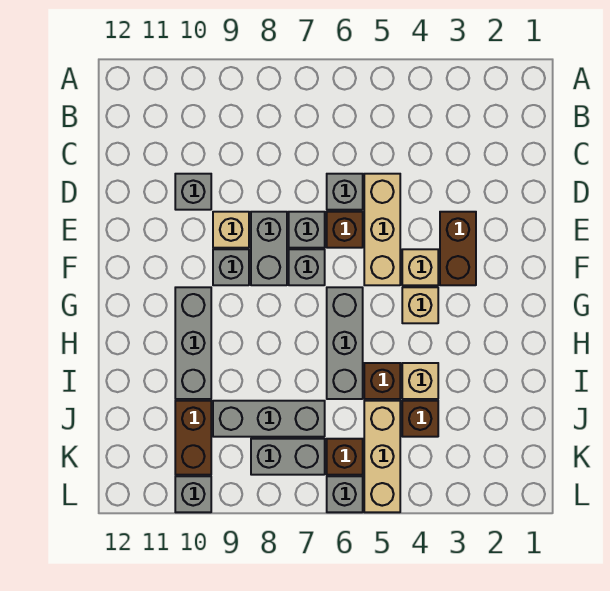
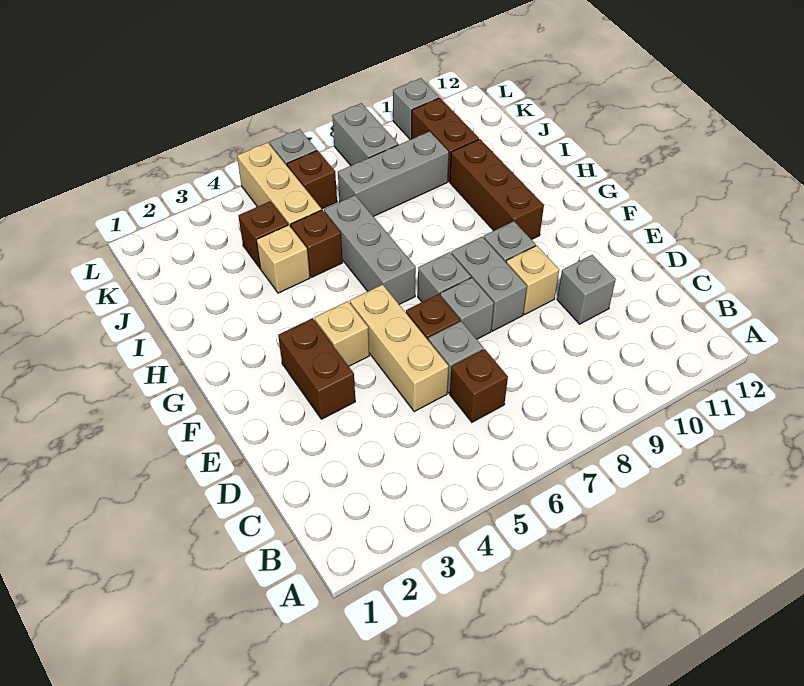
none -> brown brick C6 level 1
tan brick G4 level 1 -> none
grey brick G10:I10 level 1 -> brown brick G10:I10 level 1
grey brick K7:K8 level 1 -> grey brick K8:L8 level 1

